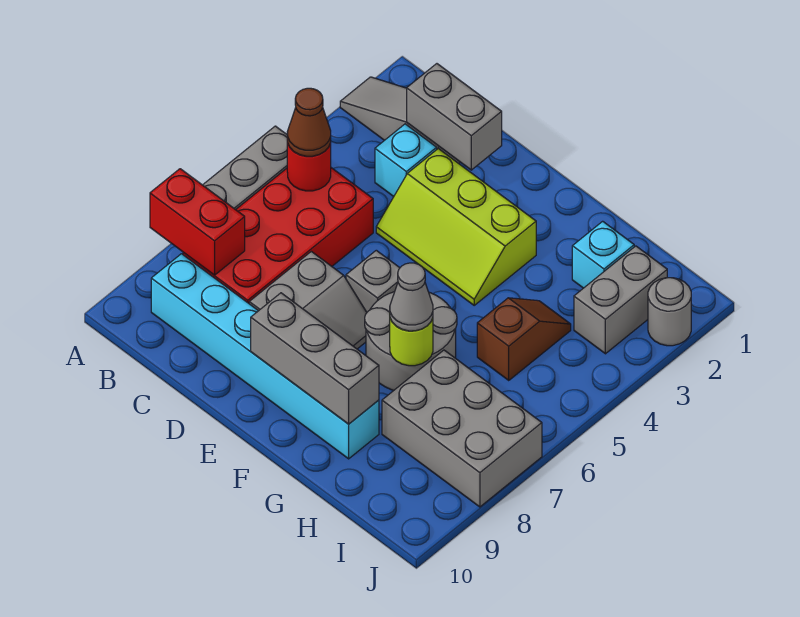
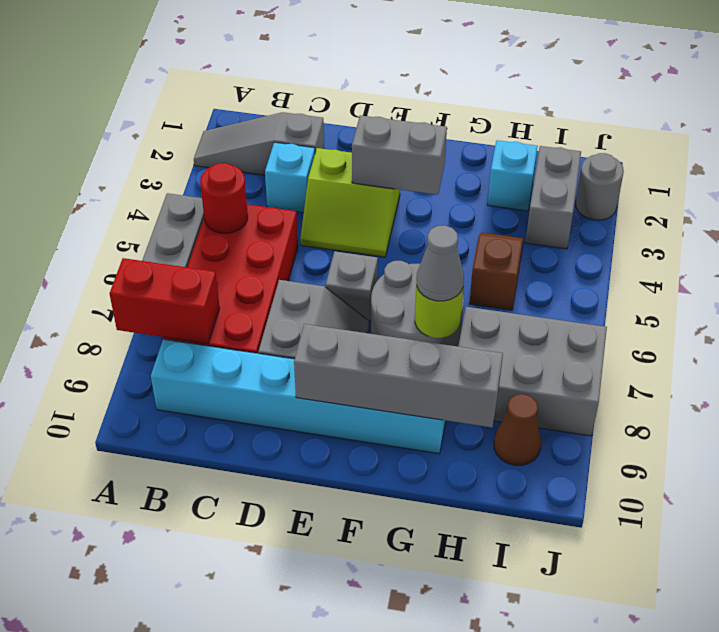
brown cone B5 level 3 -> brown cone I9 level 1
grey brick C2:D2 level 2 -> grey brick E3:F3 level 2
lime slope D3:F4 level 1 top 3 -> lime slope D3:E4 level 1 top 3
grey brick E9:G9 level 2 -> grey brick E9:H9 level 2

